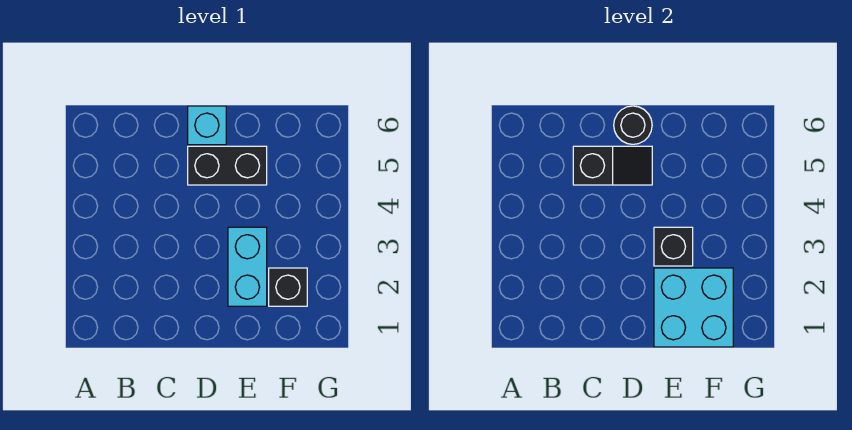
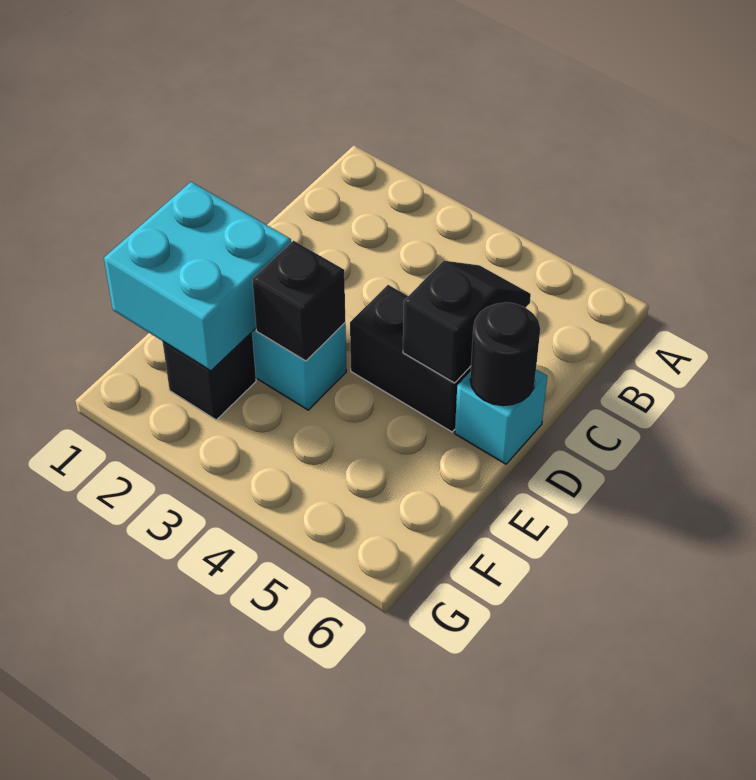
black slope C5:D5 level 2 top C -> black slope C5:D5 level 2 top D
black brick D5:E5 level 1 -> black brick D4:D5 level 1

